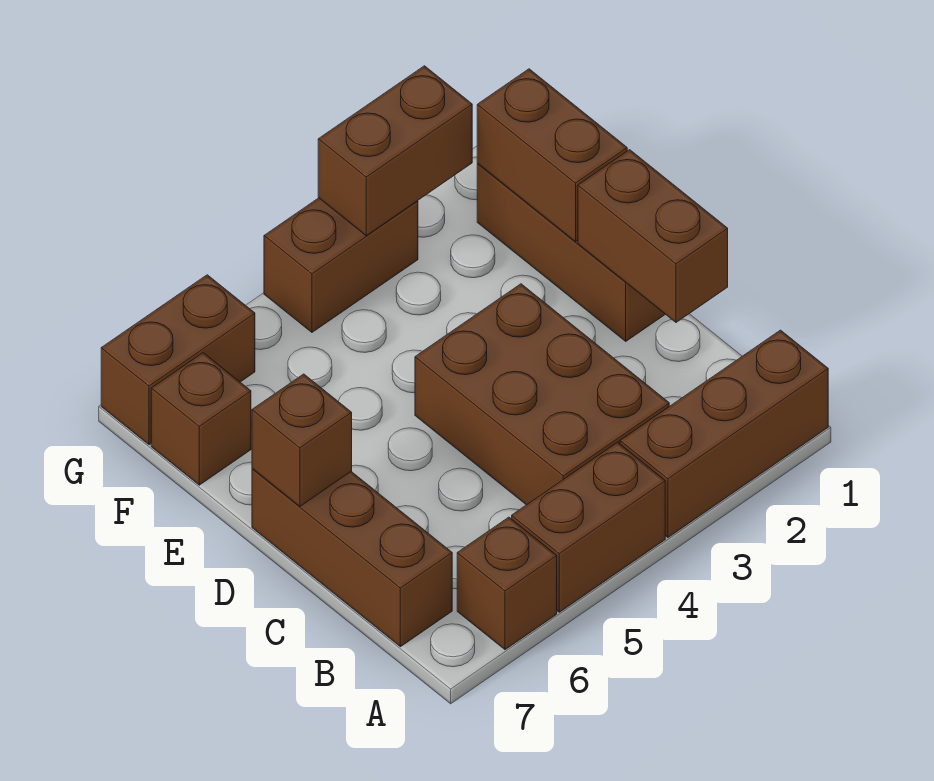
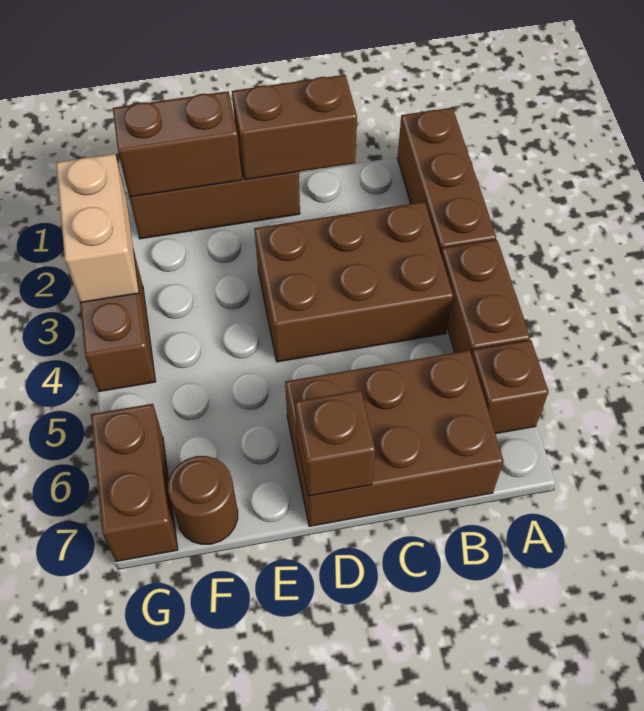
brown brick B7:D7 level 1 -> brown brick B6:D7 level 1
brown brick F7 level 1 -> brown round brick F7 level 1
brown brick G2:G3 level 2 -> tan brick G2:G3 level 2

